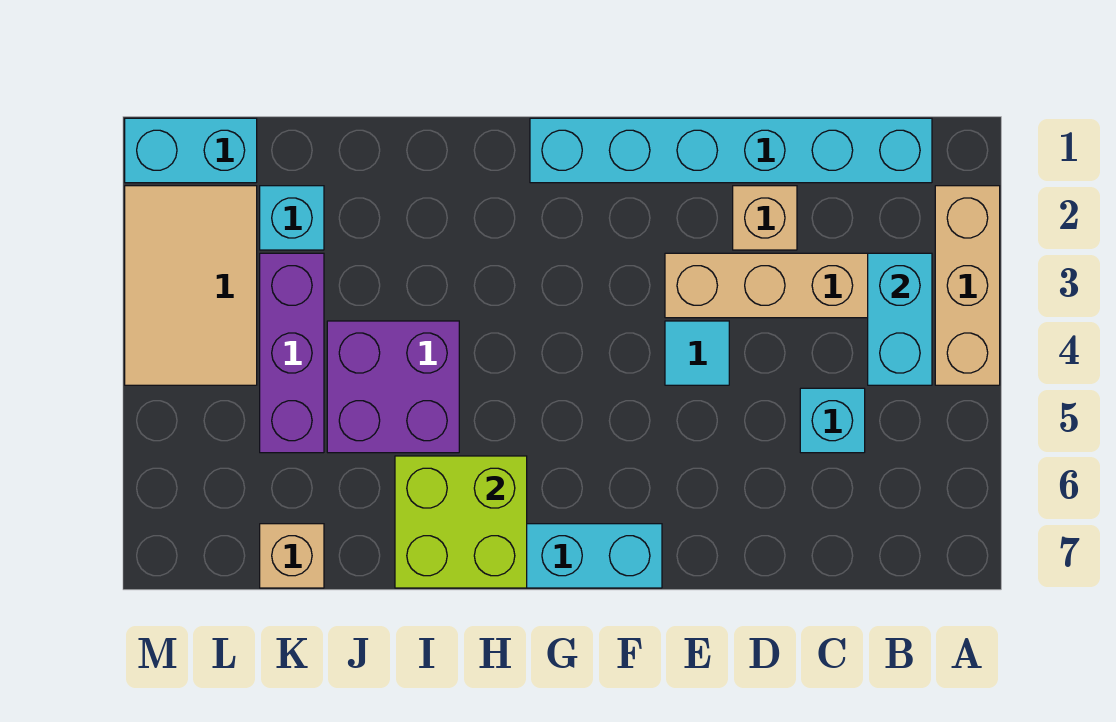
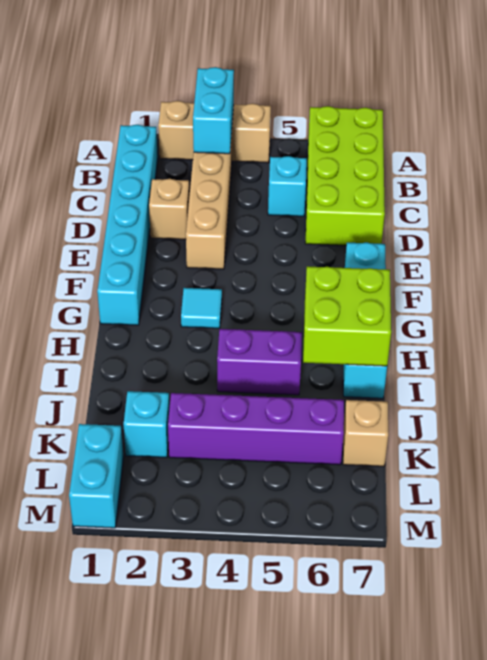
none -> lime brick A6:D7 level 1
cyan brick B3:B4 level 2 -> cyan brick A3:B3 level 2
cyan tile E4 level 1 -> cyan tile G3 level 1
purple brick I4:J5 level 1 -> purple brick I4:I5 level 1
purple brick K3:K5 level 1 -> purple brick K3:K6 level 1
tan tile L2:M4 level 1 -> none

